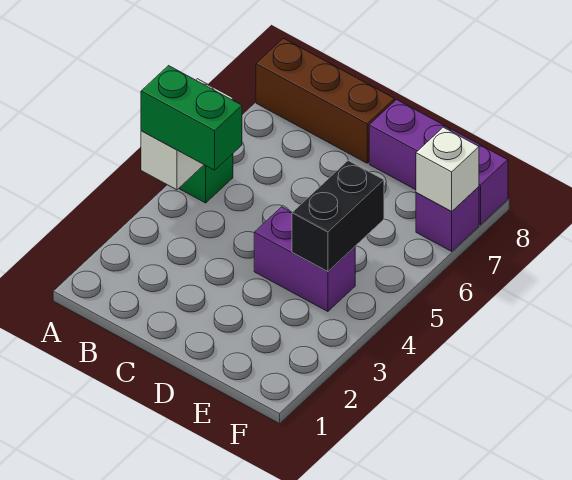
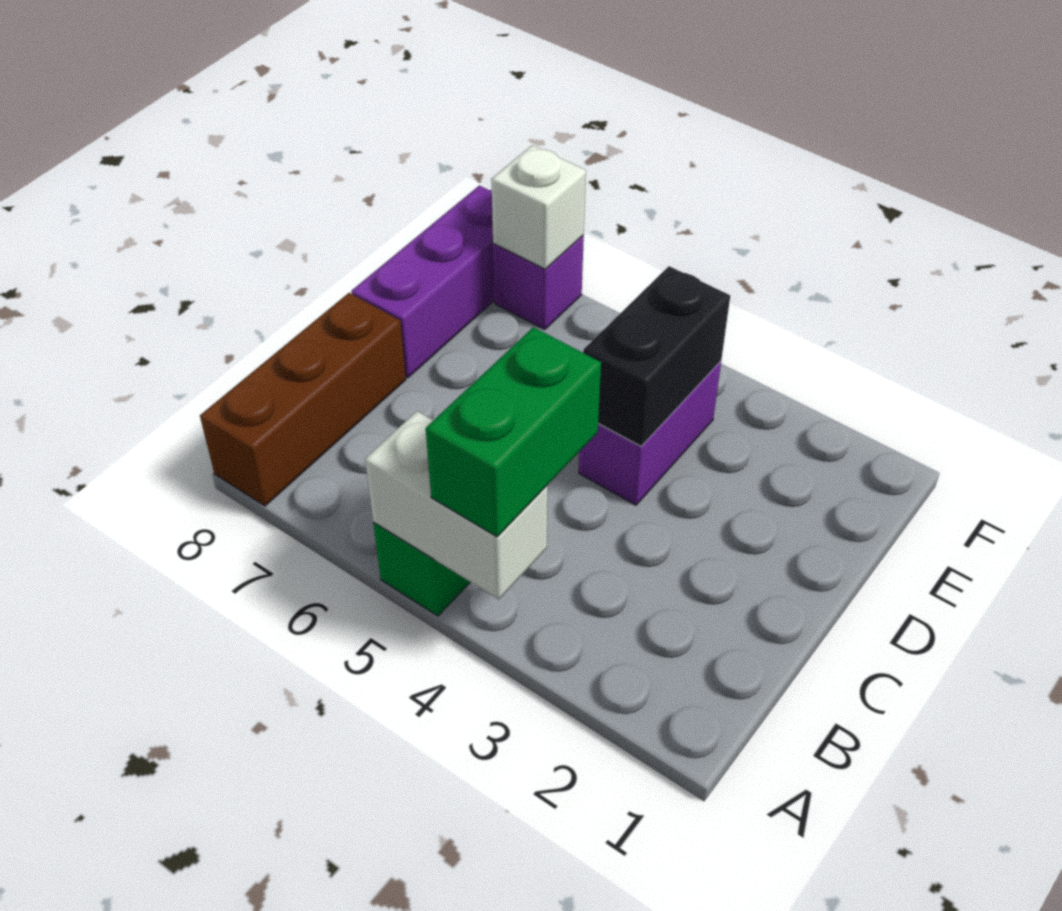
black brick E4:E5 level 2 -> black brick D4:E4 level 2

